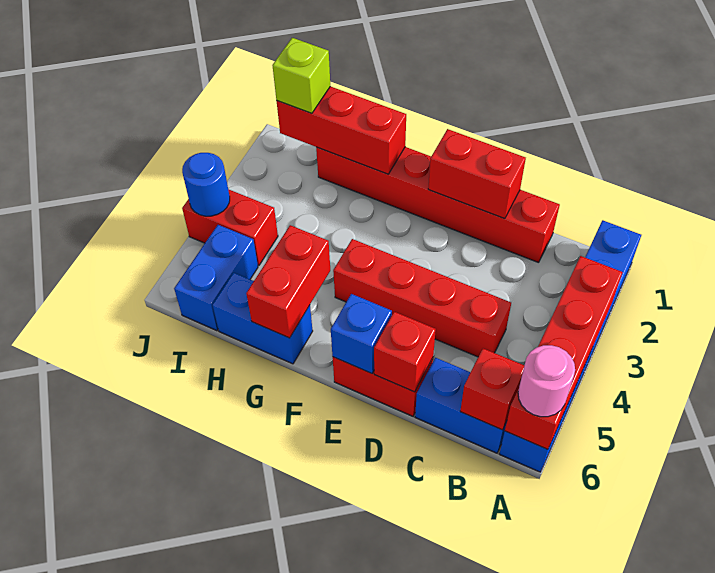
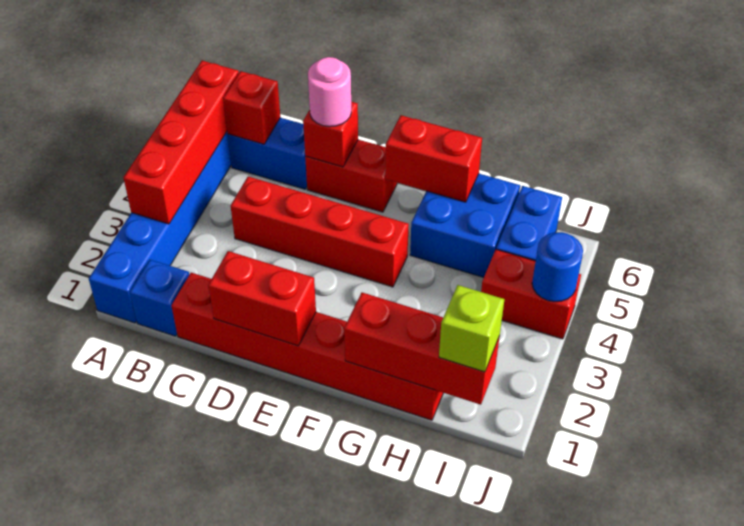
pink round brick A6 level 3 -> pink round brick D6 level 3
blue brick E6 level 2 -> blue brick B1 level 1
red brick G5:G6 level 2 -> red brick F6:G6 level 2
blue brick G6:H6 level 1 -> blue brick G5:H6 level 1

